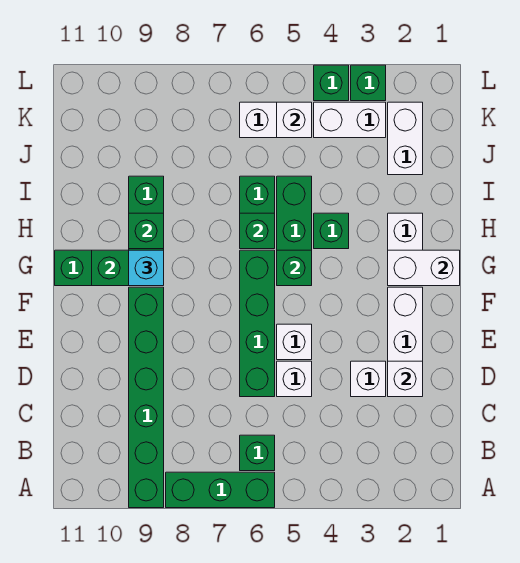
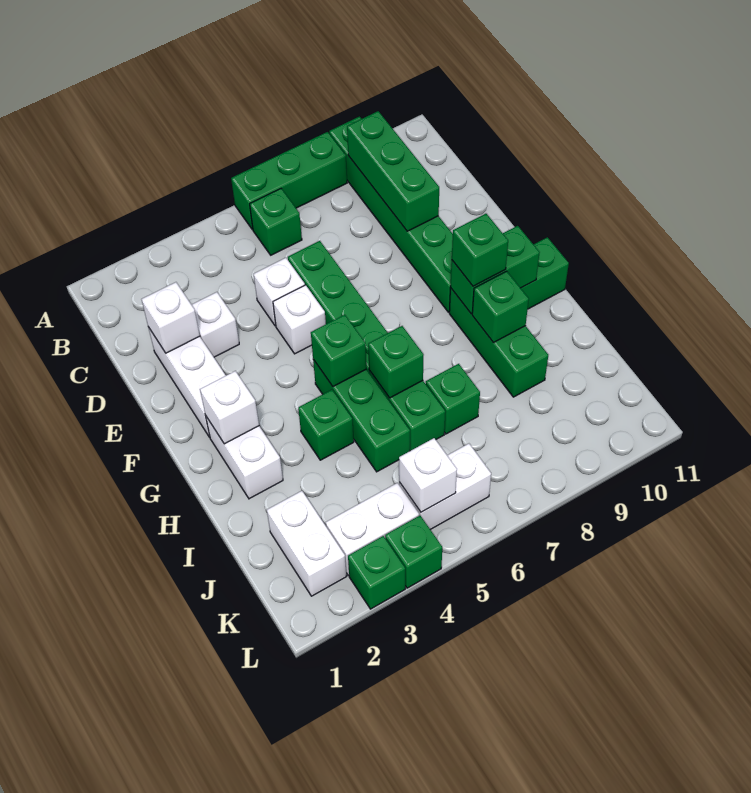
none -> green brick B9:D9 level 2
white brick G1:G2 level 2 -> white brick G2 level 2
cyan brick G9 level 3 -> green brick G9 level 3
none -> green brick I7 level 1

